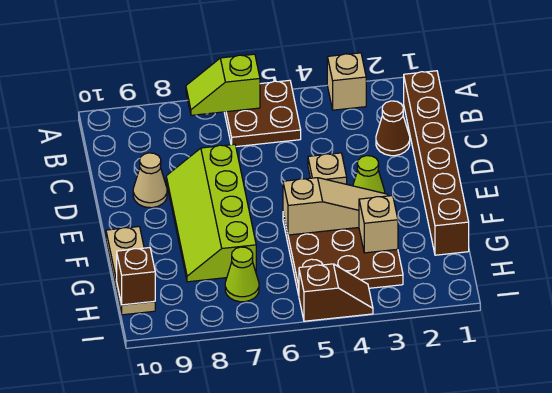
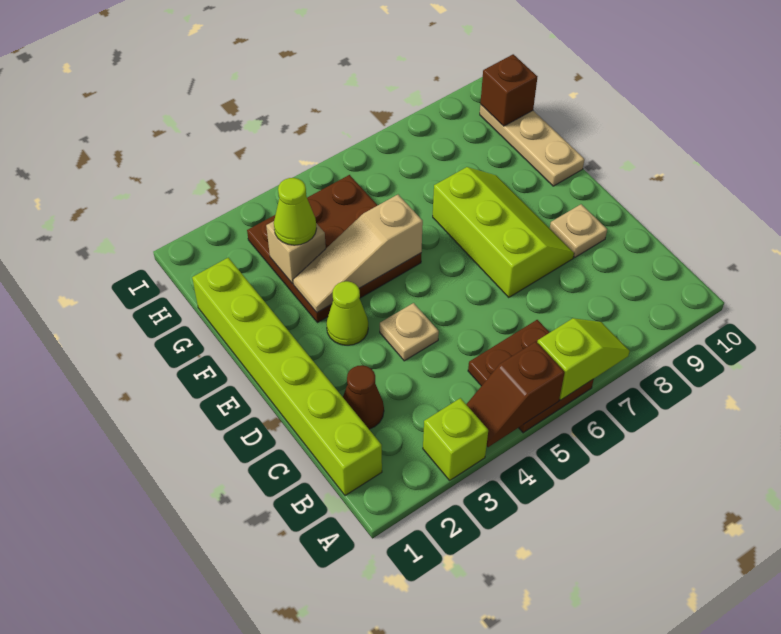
tan brick A3 level 1 -> lime brick A3 level 1
brown brick B1:G1 level 1 -> lime brick B1:G1 level 1
lime slope D7:G8 level 1 top 7 -> lime slope D7:F8 level 1 top 7
tan cone D9 level 1 -> tan plate D9 level 1
lime cone H7 level 1 -> lime cone G3 level 3
brown slope I4:I5 level 1 top 5 -> brown slope A4:A5 level 2 top 5

